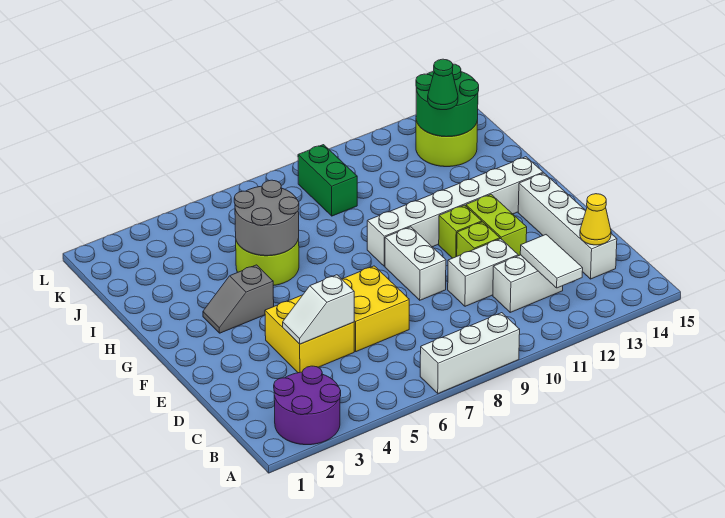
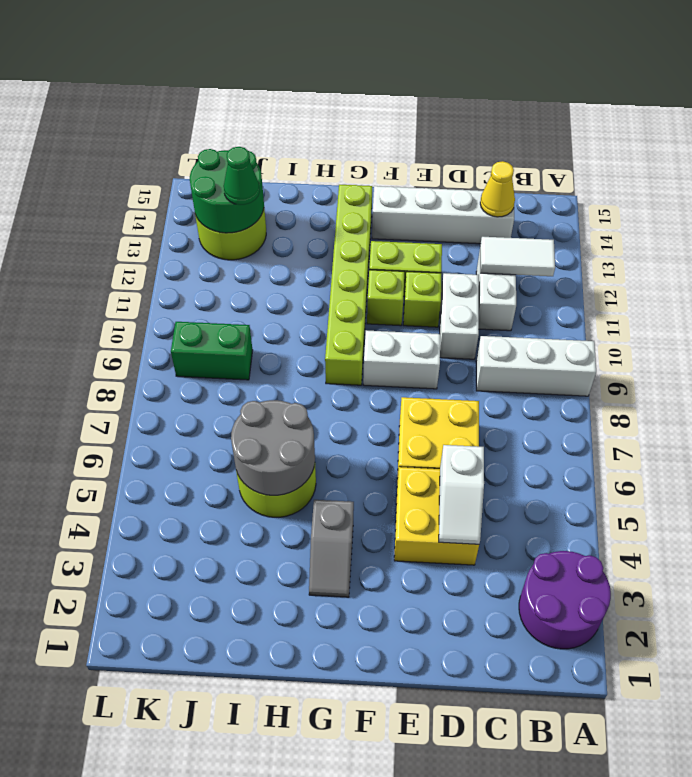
white brick A7:A9 level 1 -> white brick A9:C9 level 1
white brick G9:G14 level 1 -> lime brick G9:G14 level 1

